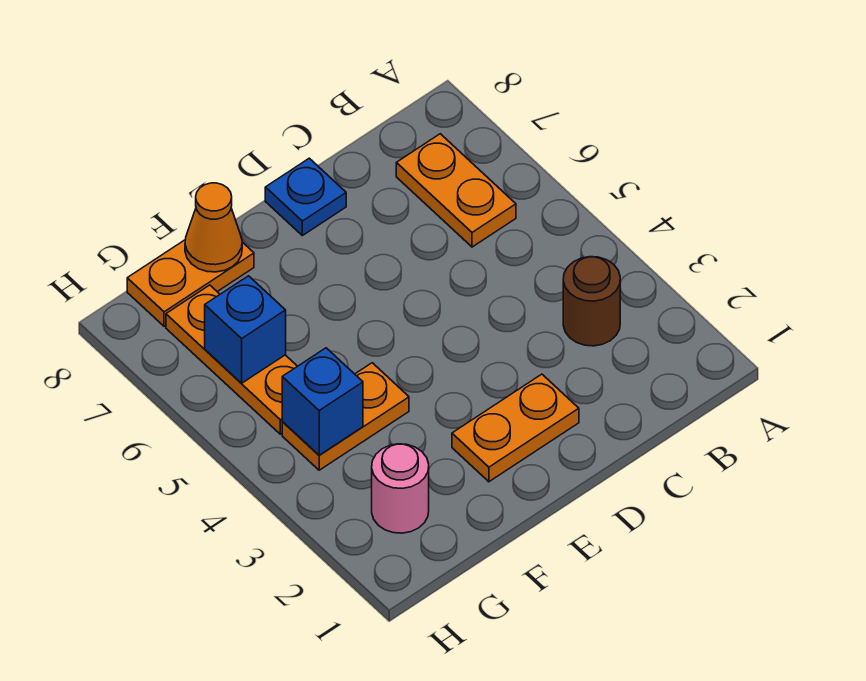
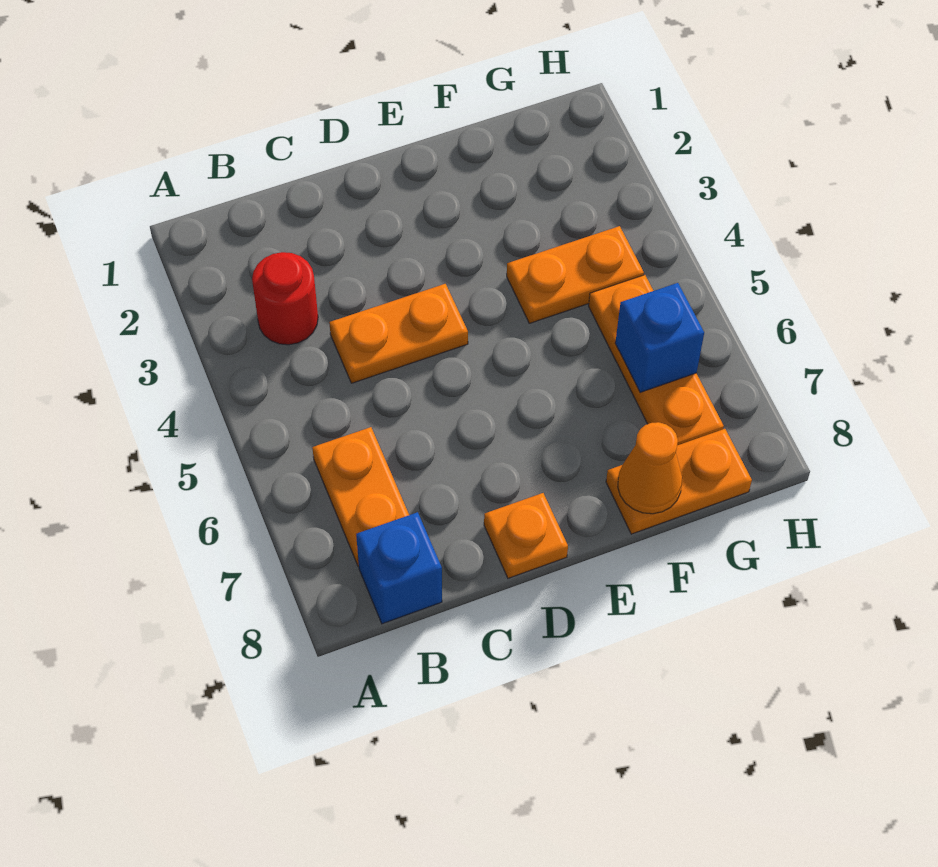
brown round brick B3 level 1 -> red round brick B3 level 1
orange plate D2:E2 level 1 -> orange plate C4:D4 level 1
blue plate D8 level 1 -> orange plate D8 level 1
pink round brick G2 level 1 -> none
blue brick G4 level 2 -> blue brick B8 level 1

